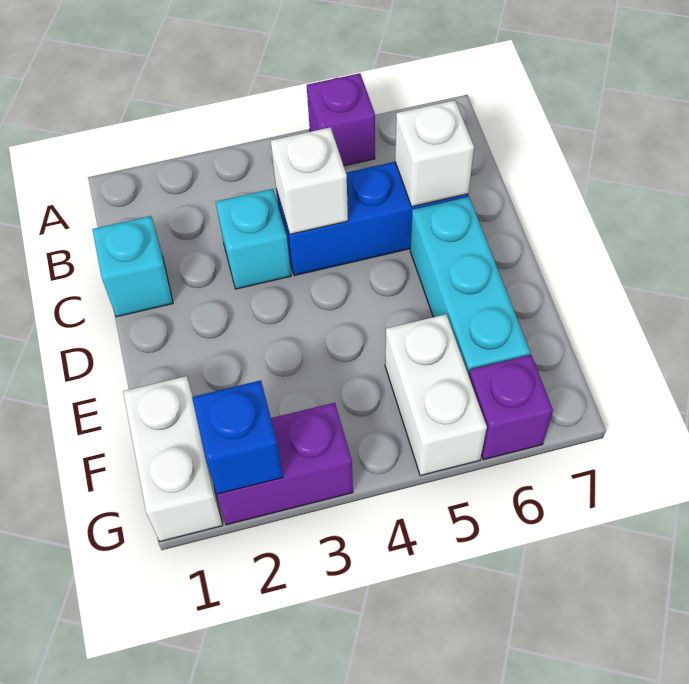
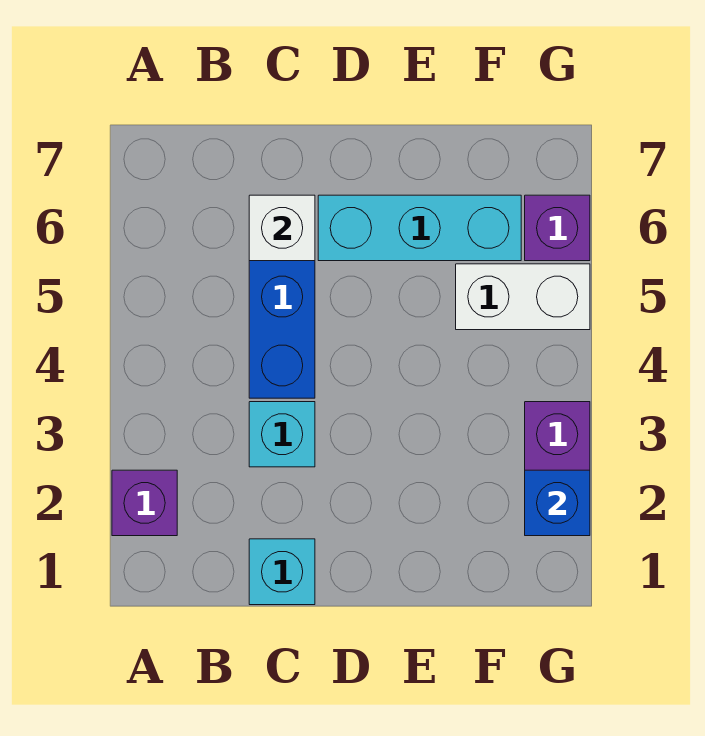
purple brick A5 level 1 -> purple brick A2 level 1
white brick C4 level 2 -> none
white brick F1:G1 level 1 -> none

